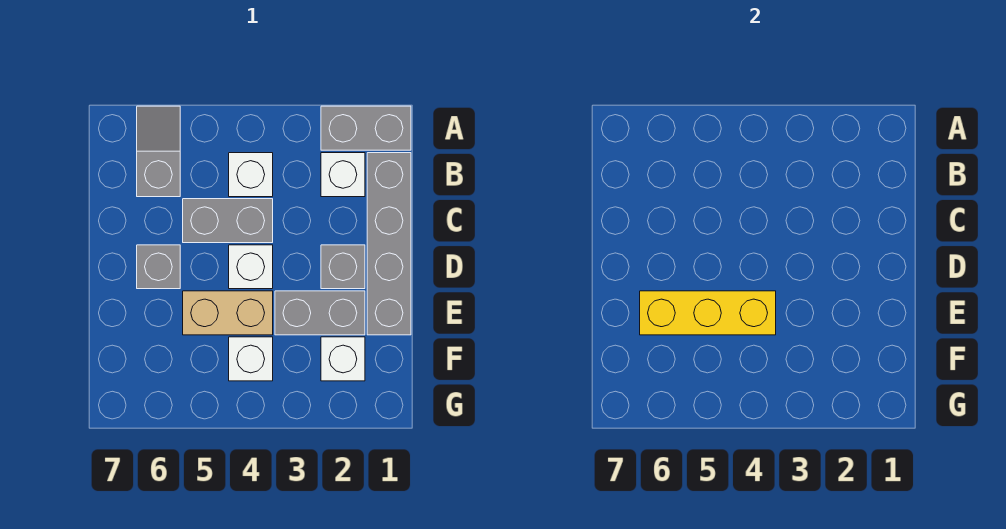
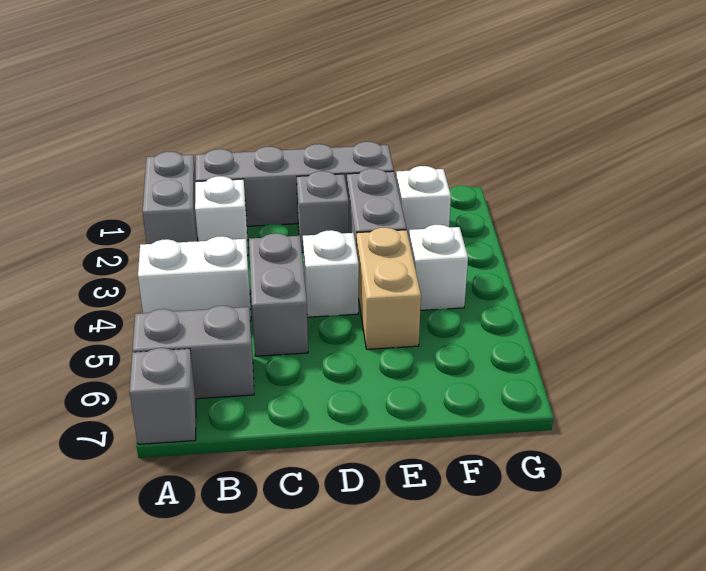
grey slope A6:B6 level 1 top B -> grey brick A6:B6 level 1
white brick B4 level 1 -> white brick A4:B4 level 1
grey brick D6 level 1 -> grey brick A7 level 1
yellow brick E4:E6 level 2 -> none

